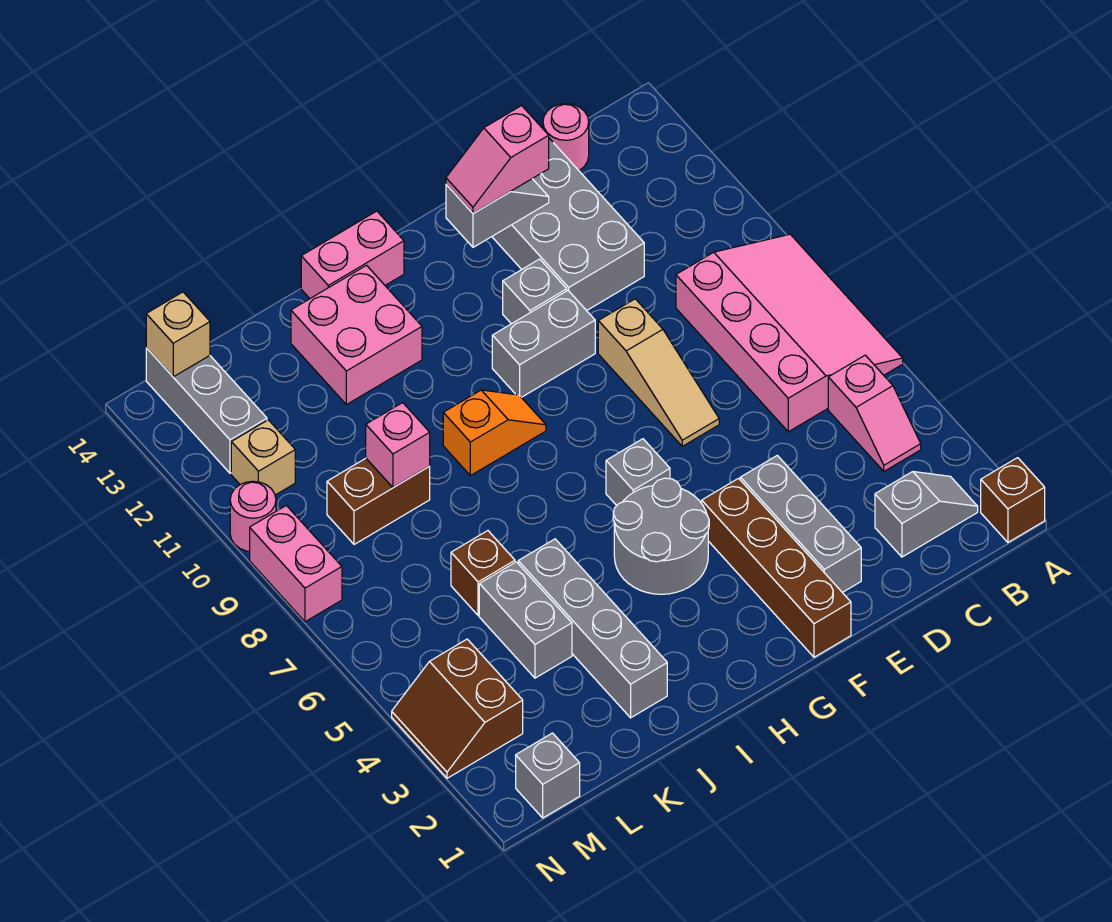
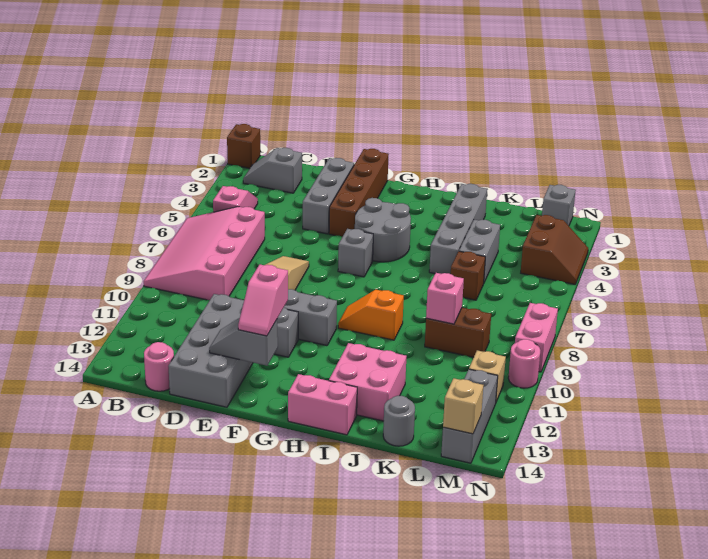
pink slope E13:F13 level 3 top E -> pink slope F12:F13 level 3 top 12
none -> grey round brick K14 level 1

